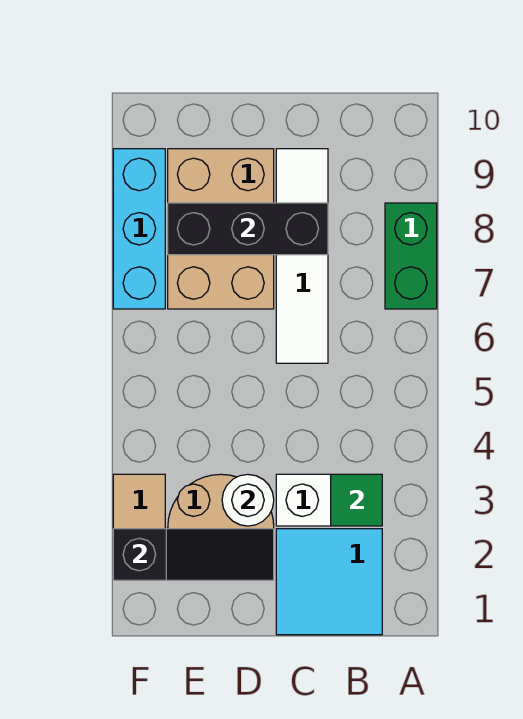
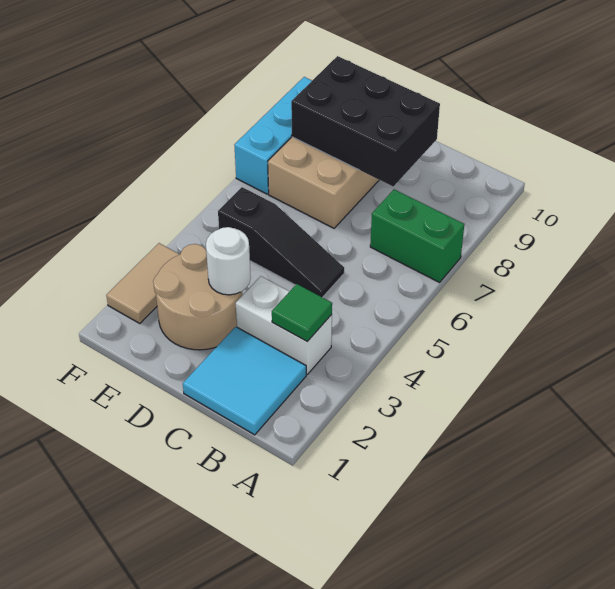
green brick A7:A8 level 1 -> green brick A7:B7 level 1
white tile C6:C9 level 1 -> none
black brick C8:E8 level 2 -> black brick C8:E9 level 2
black slope D2:F2 level 2 top F -> black slope C5:E5 level 1 top E

